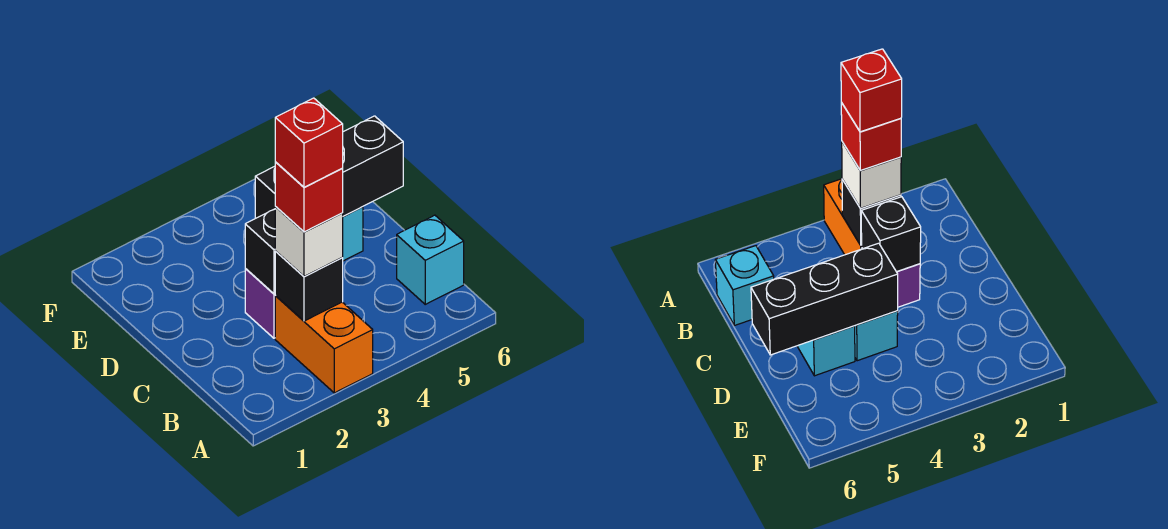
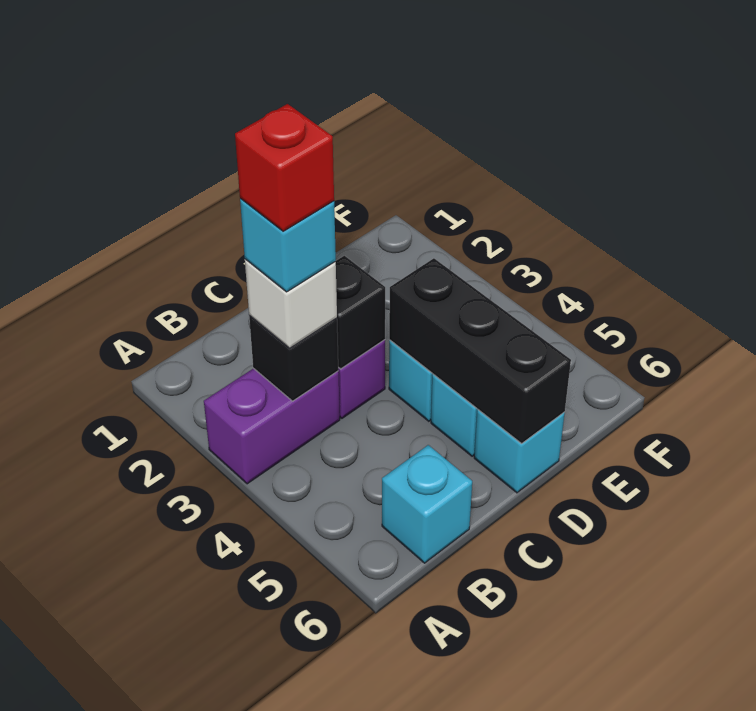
orange brick A3:B3 level 1 -> purple brick A3:B3 level 1
red brick B3 level 4 -> cyan brick B3 level 4
none -> cyan brick D6 level 1

